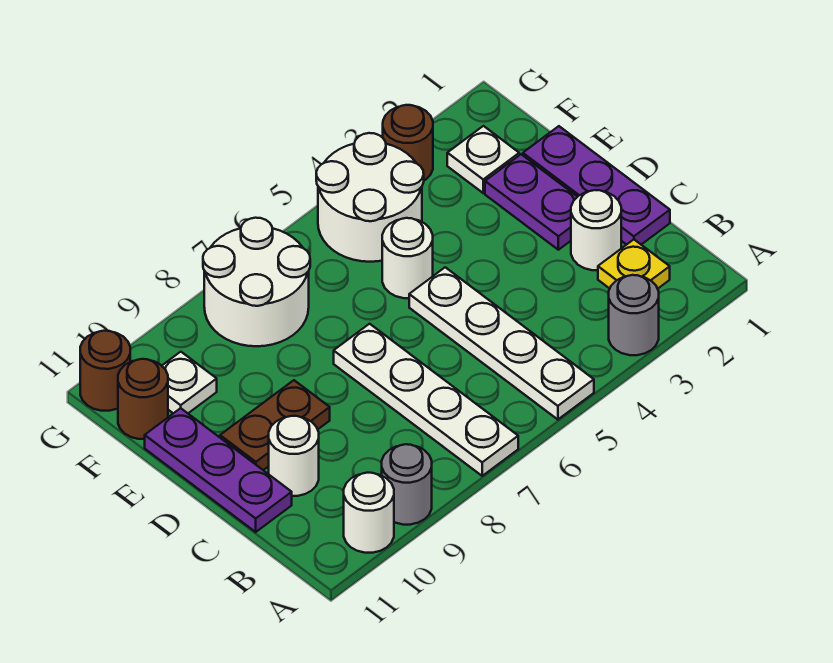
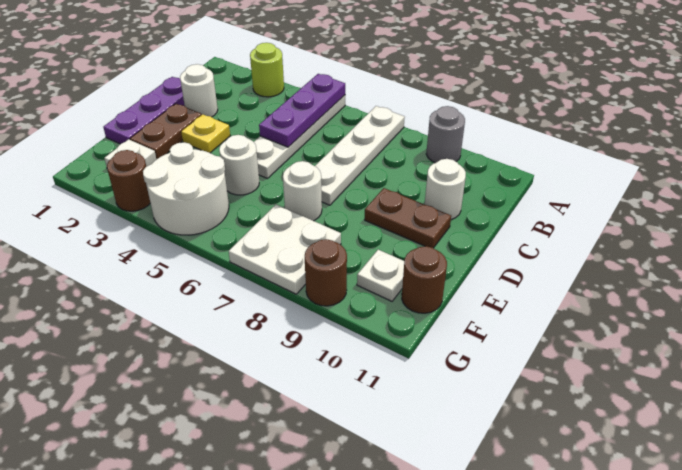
grey round brick A3 level 1 -> lime round brick A3 level 1
white round brick A10 level 1 -> white round brick E7 level 1
yellow plate B2 level 1 -> yellow plate D3 level 1
purple plate C11:E11 level 1 -> purple plate A5:C5 level 2
purple plate D2:E2 level 1 -> brown plate D2:E2 level 1
white round brick F7:G8 level 1 -> white plate F7:G8 level 1
brown round brick G11 level 1 -> brown round brick G9 level 1

